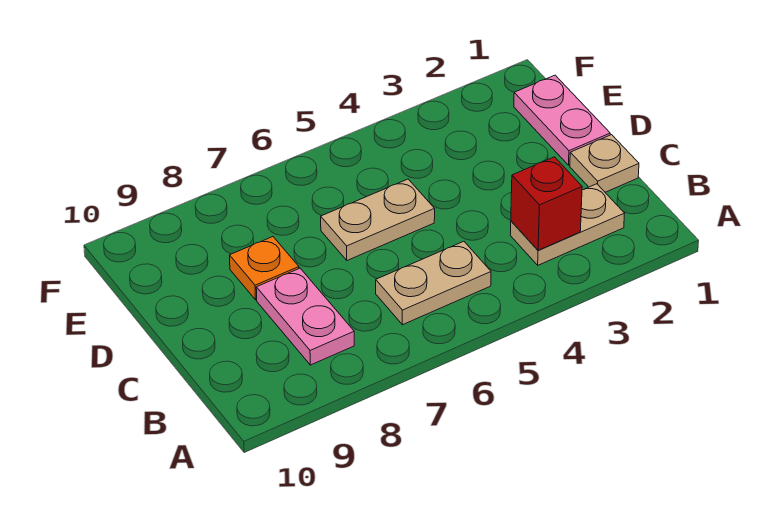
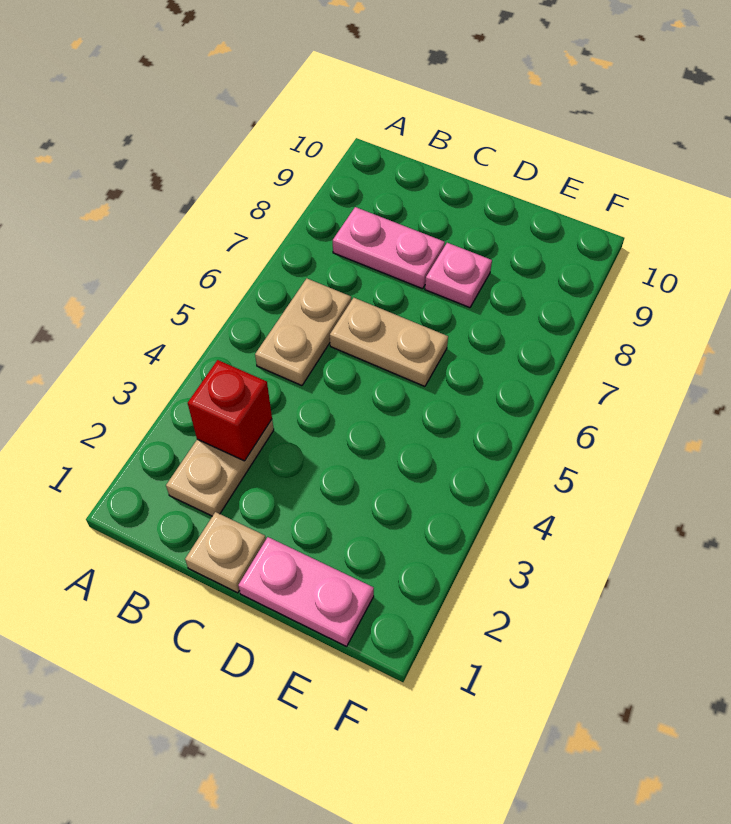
tan plate D5:D6 level 1 -> tan plate C6:D6 level 1
orange plate D8 level 1 -> pink plate D8 level 1

